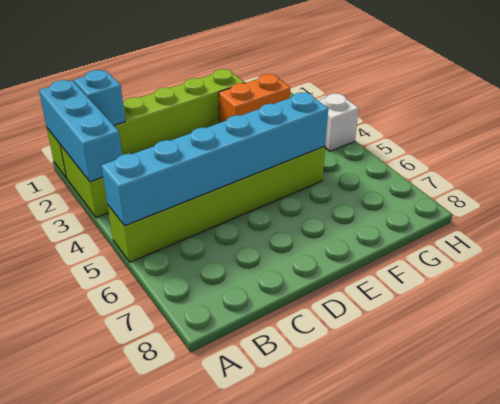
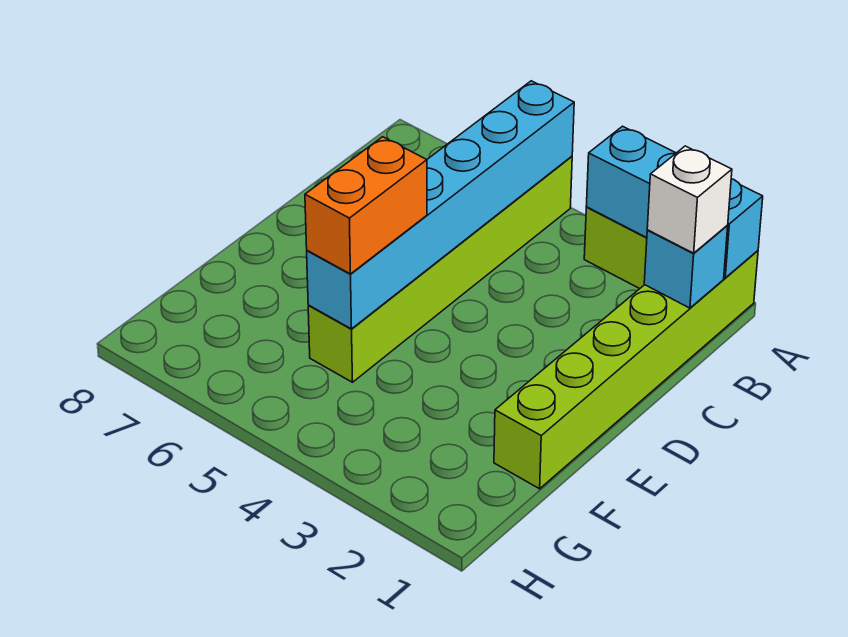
orange brick F2:G2 level 1 -> orange brick E5:F5 level 3
white brick H4 level 1 -> white brick B1 level 3

